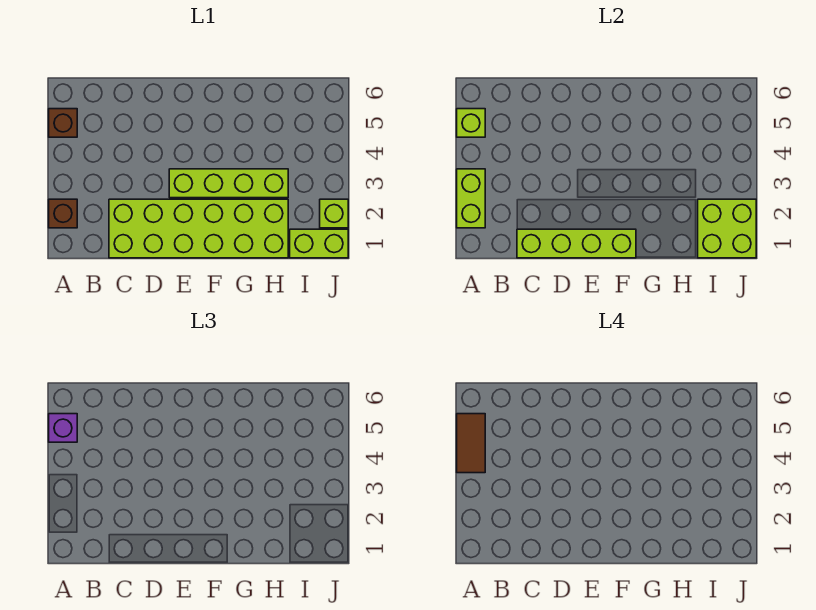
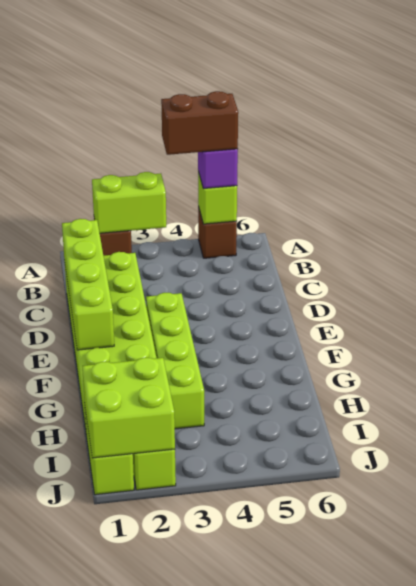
brown tile A4:A5 level 4 -> brown brick A4:A5 level 4

